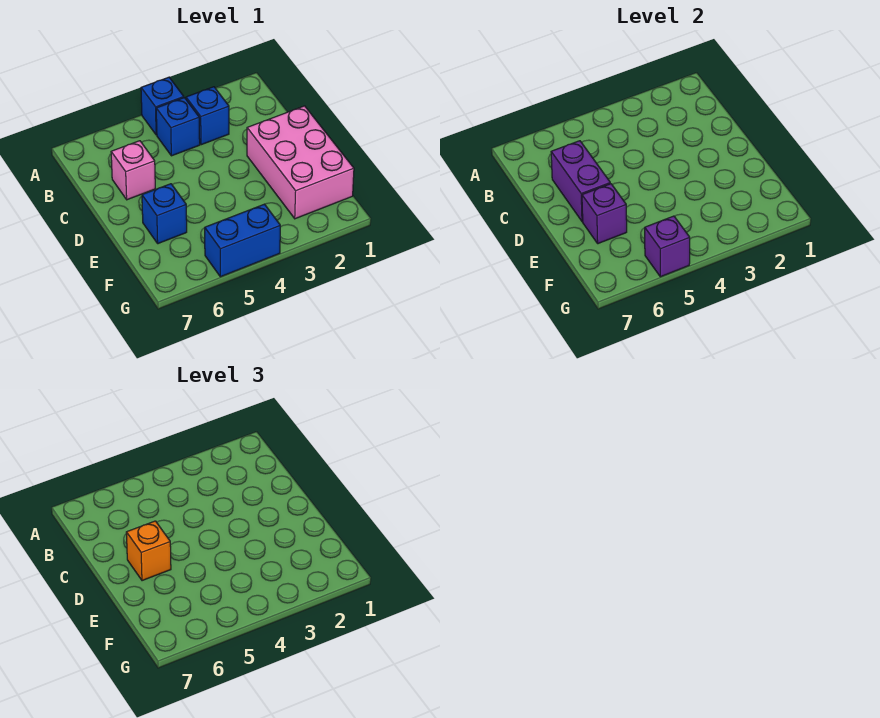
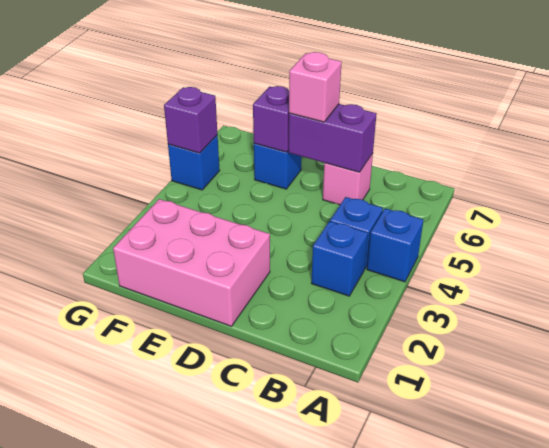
orange brick D6 level 3 -> pink brick D6 level 3
blue brick G4:G5 level 1 -> blue brick G5 level 1

